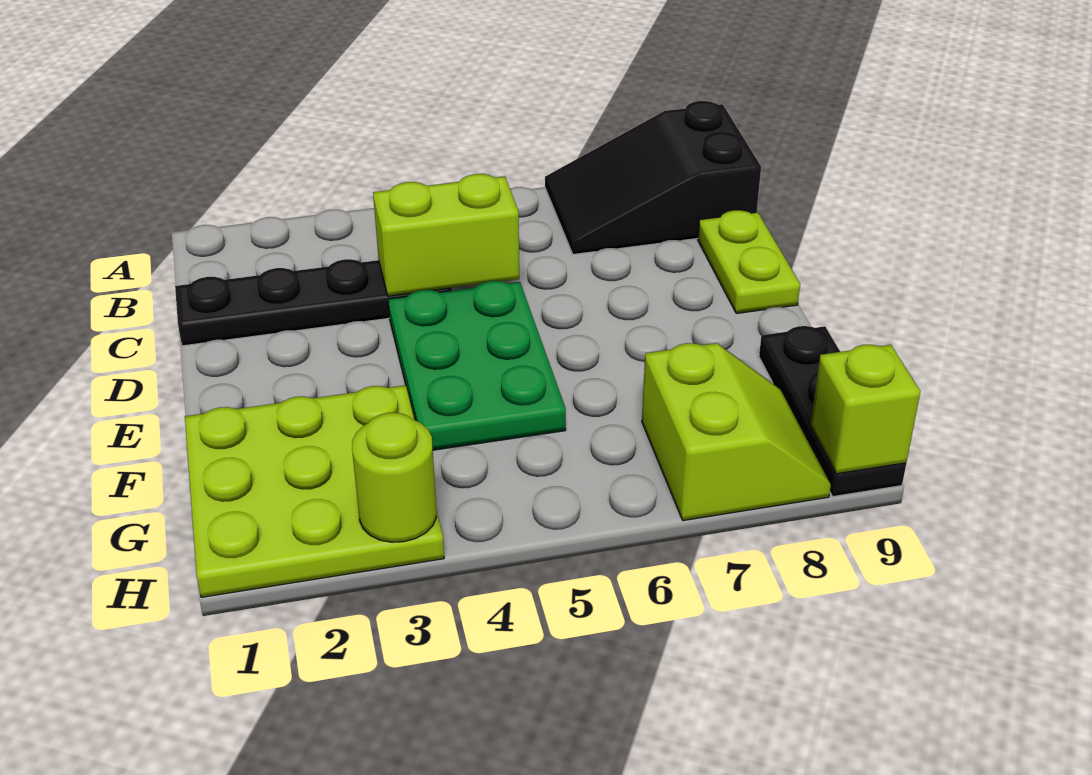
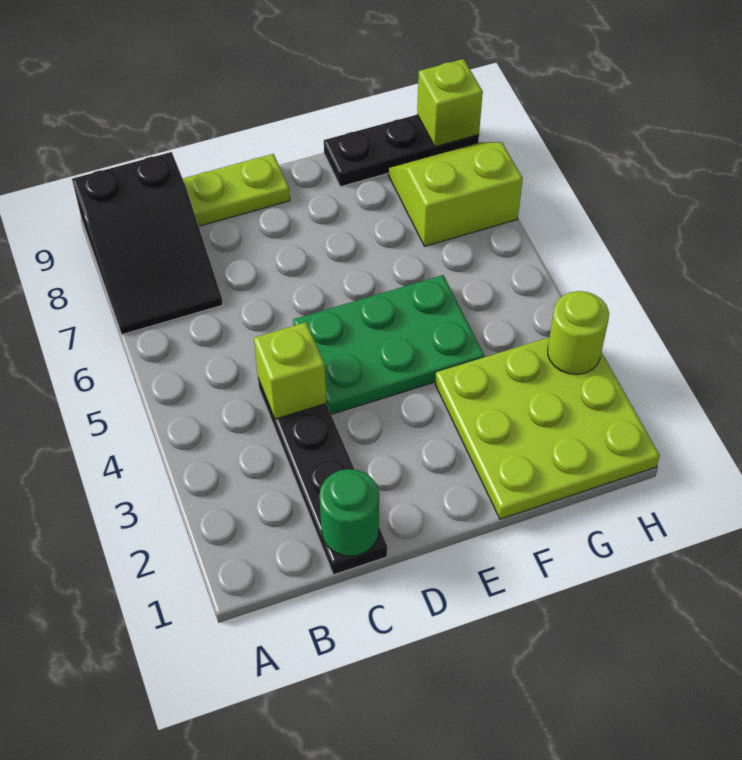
none -> green round brick C1 level 2
lime brick C4:C5 level 2 -> lime brick C4 level 2

